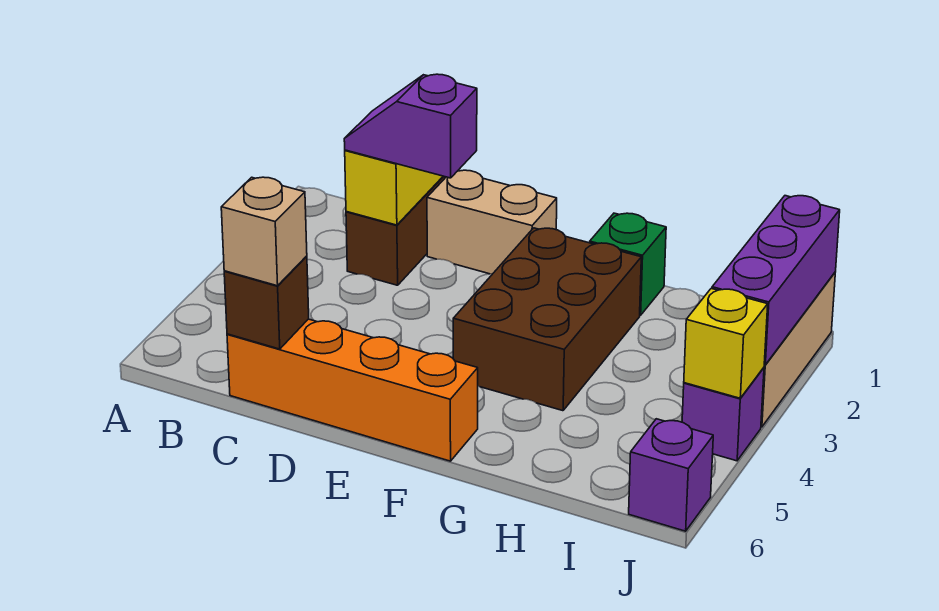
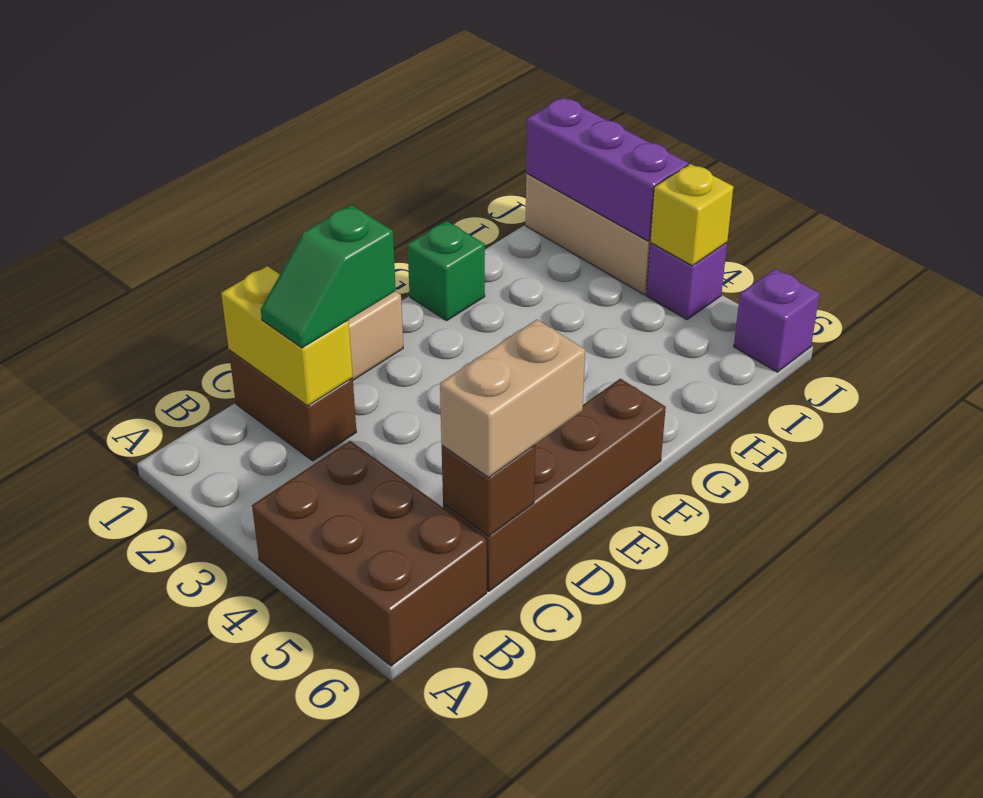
purple slope C2:D2 level 3 top D -> green slope C2:D2 level 3 top D
orange brick C6:F6 level 1 -> brown brick C6:F6 level 1
tan brick C6 level 3 -> tan brick C6:D6 level 3
brown brick F2:G4 level 1 -> brown brick A4:B6 level 1

